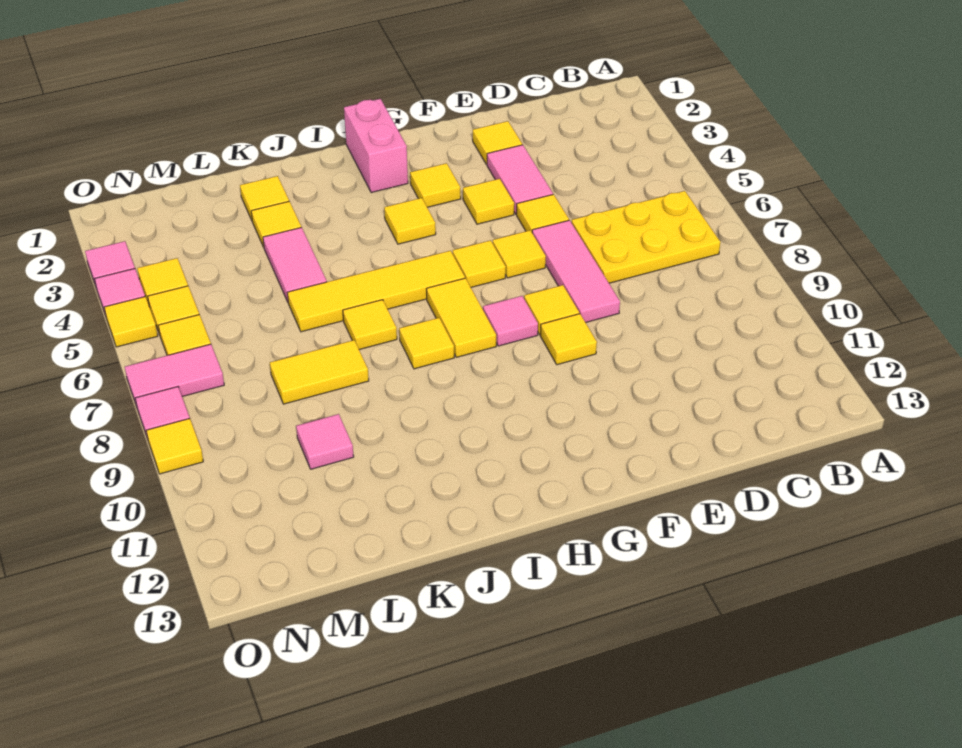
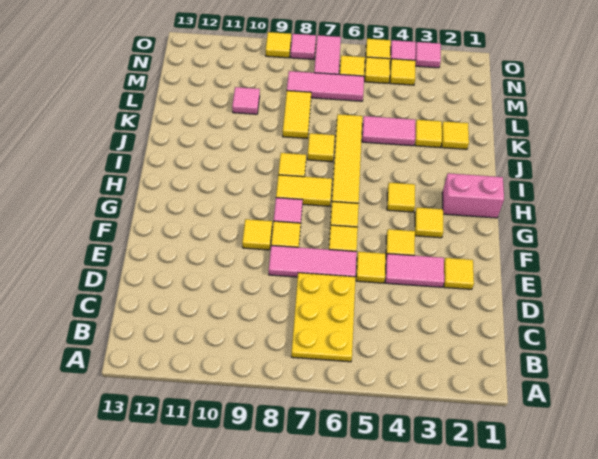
none -> pink tile M6:M8 level 1

